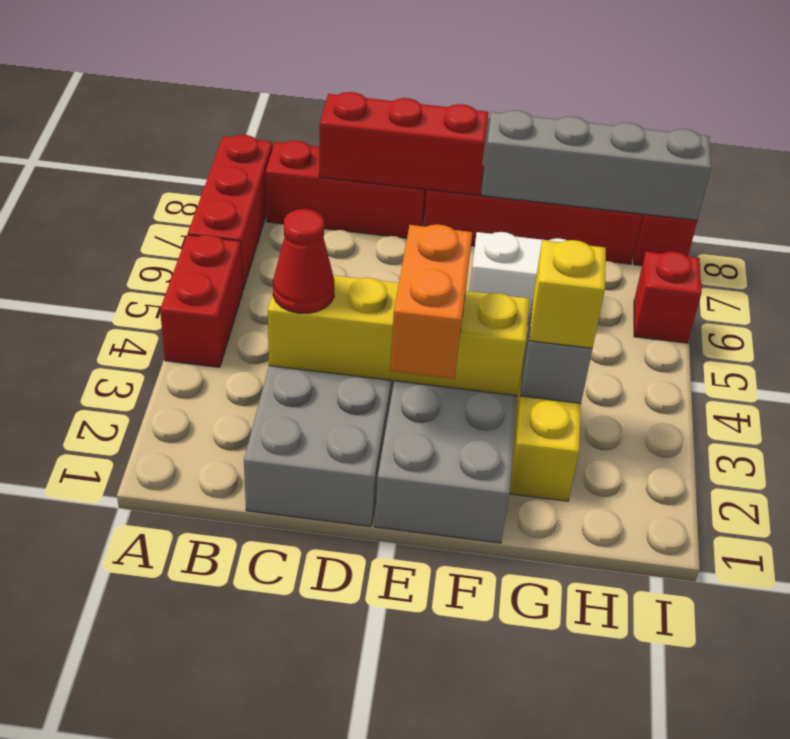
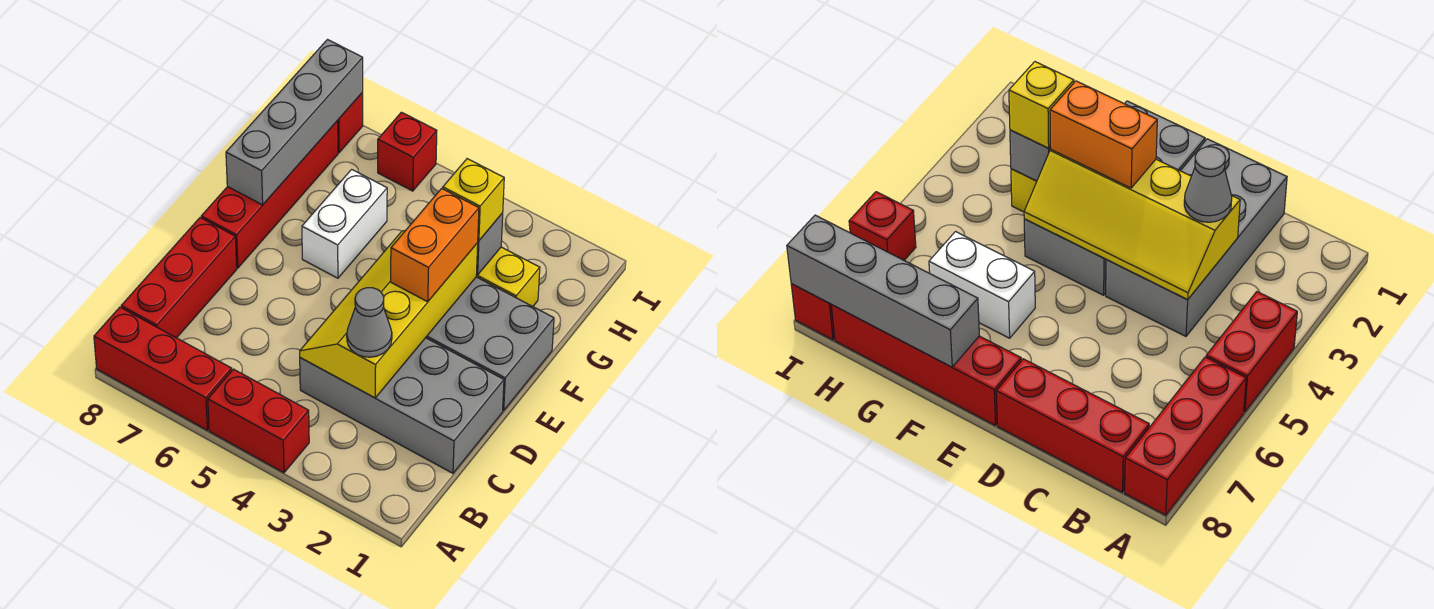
red cone C3 level 3 -> grey cone C3 level 3
red brick C8:E8 level 2 -> none
orange brick E2:E3 level 3 -> orange brick E3:F3 level 3

